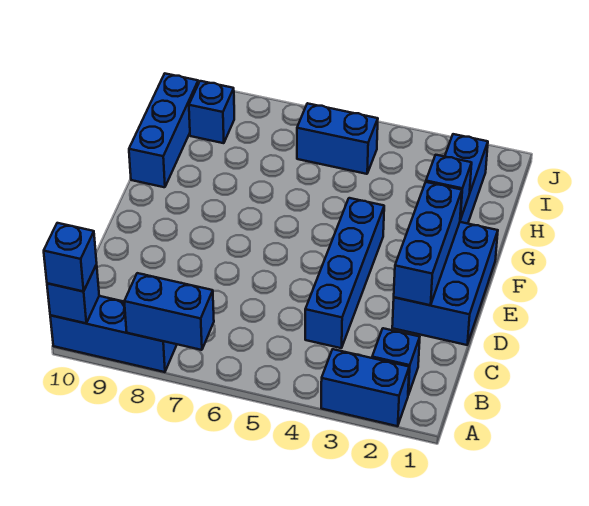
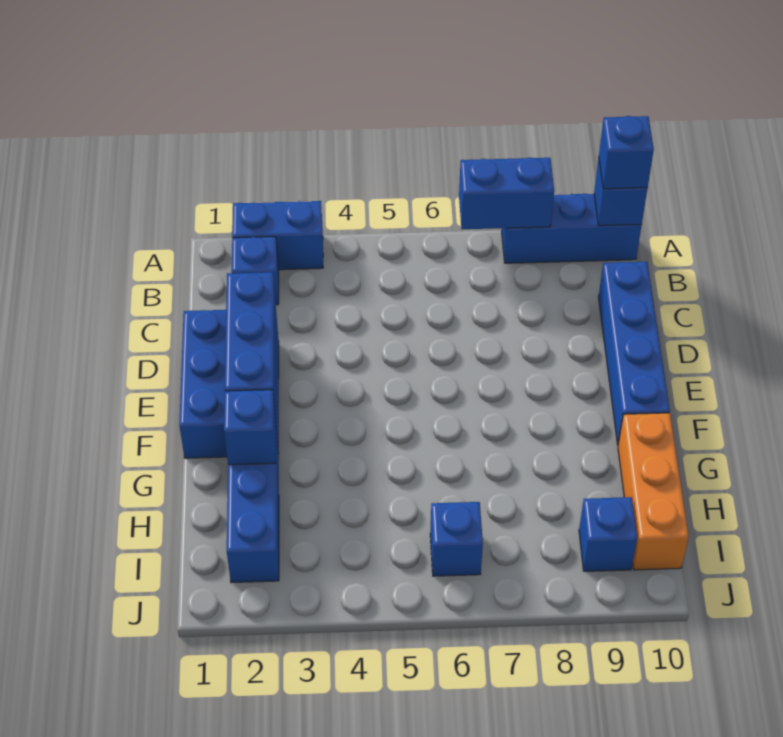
blue brick C4:F4 level 1 -> blue brick C10:F10 level 1
blue brick G10:I10 level 1 -> orange brick G10:I10 level 1
blue brick I5:I6 level 1 -> blue brick I6 level 1

